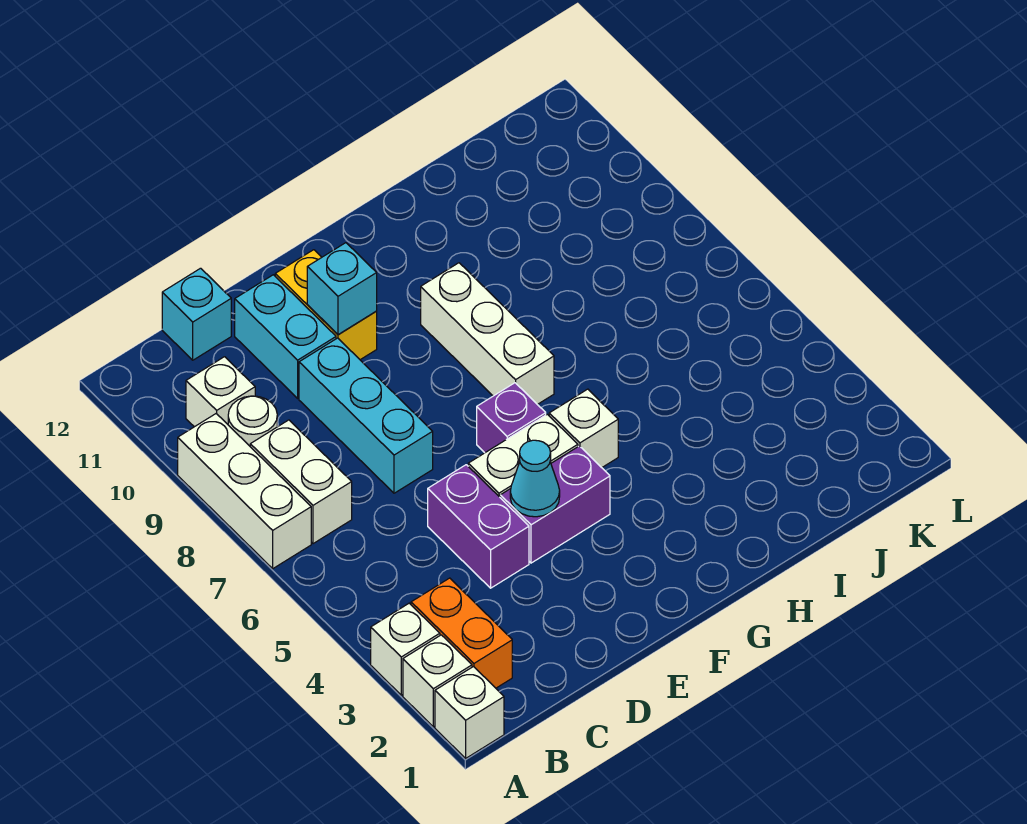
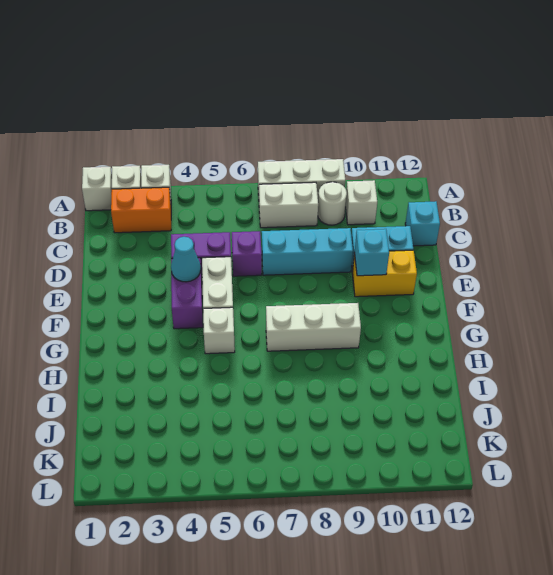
purple brick F6 level 1 -> purple brick D6 level 1

